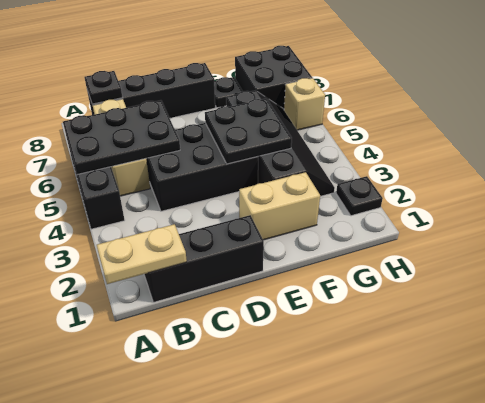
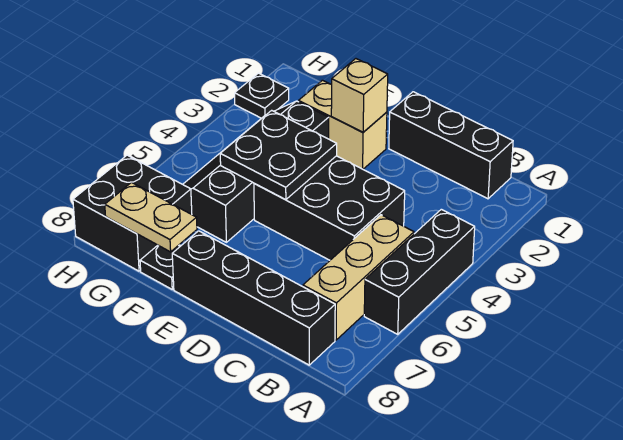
tan plate A1:B1 level 2 -> tan plate F8:G8 level 2
black plate A5:C6 level 2 -> none
black plate B8 level 2 -> none
tan brick H6 level 1 -> tan brick E2 level 2

